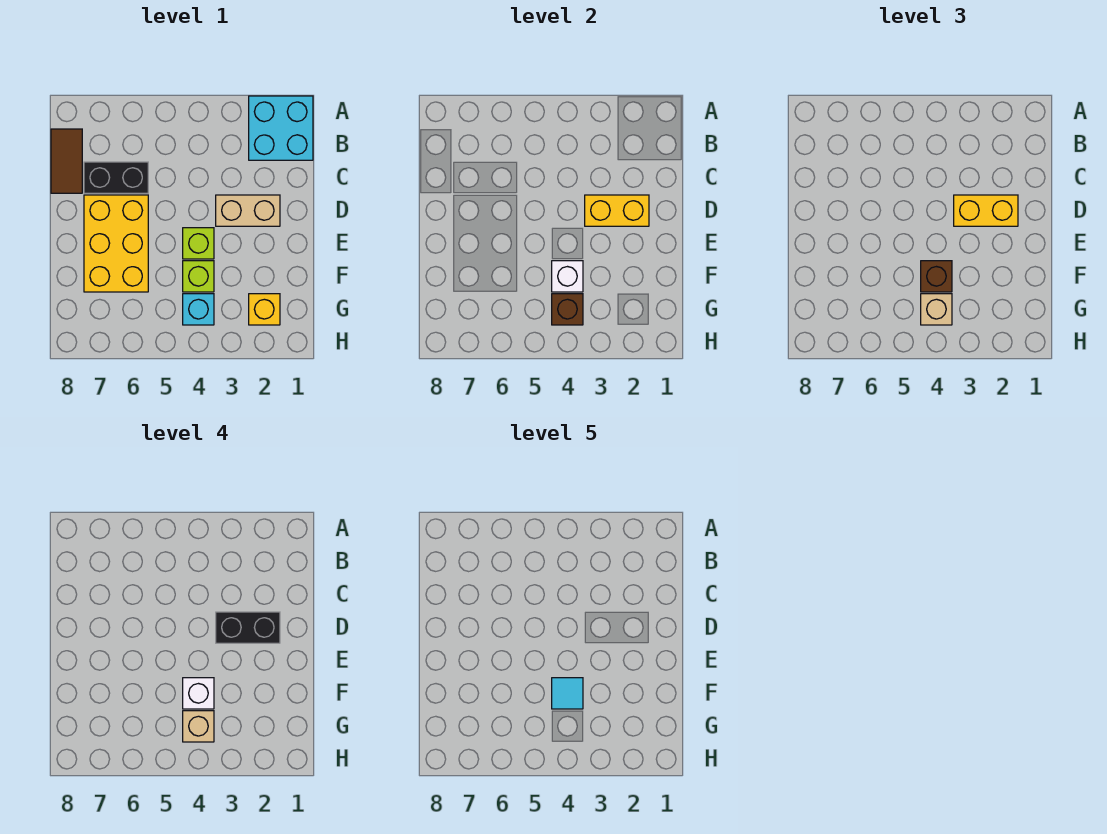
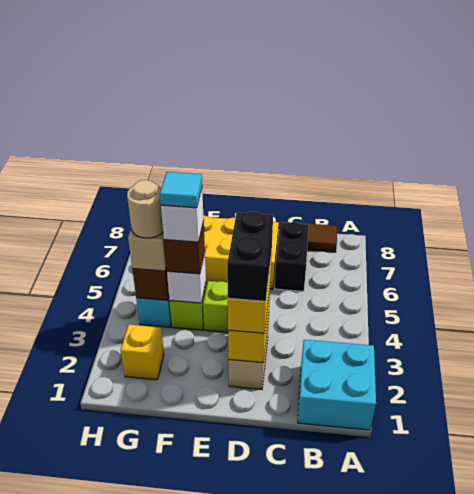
tan brick G4 level 4 -> tan round brick G4 level 4

